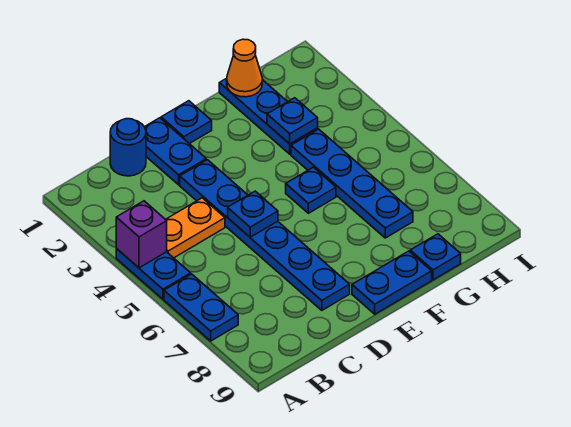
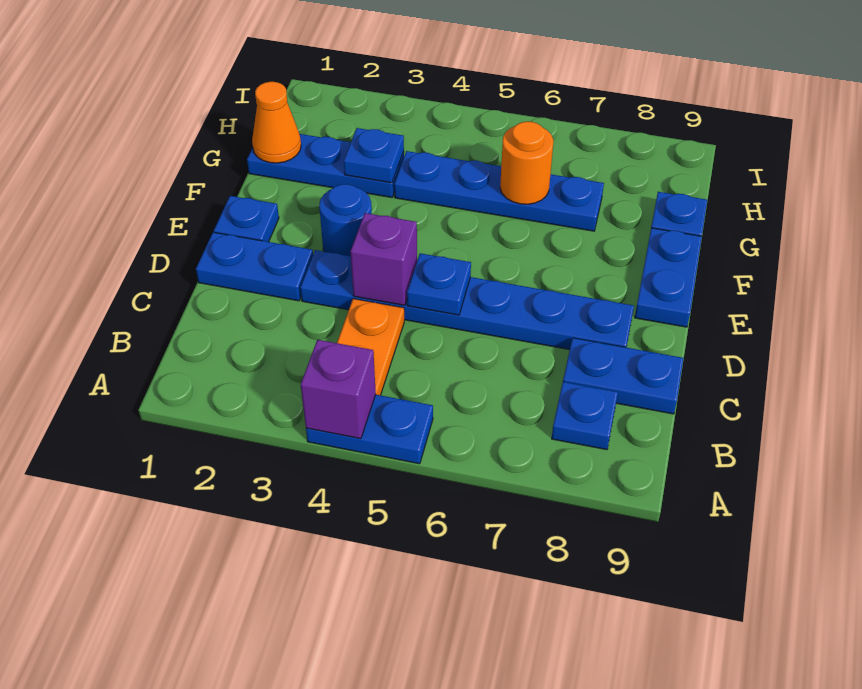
blue plate A6:A7 level 1 -> blue plate C8:C9 level 1
blue round brick C1 level 1 -> blue round brick E3 level 1
none -> purple brick D4 level 2
blue plate F5 level 1 -> blue plate B8 level 1
none -> orange round brick G6 level 2

